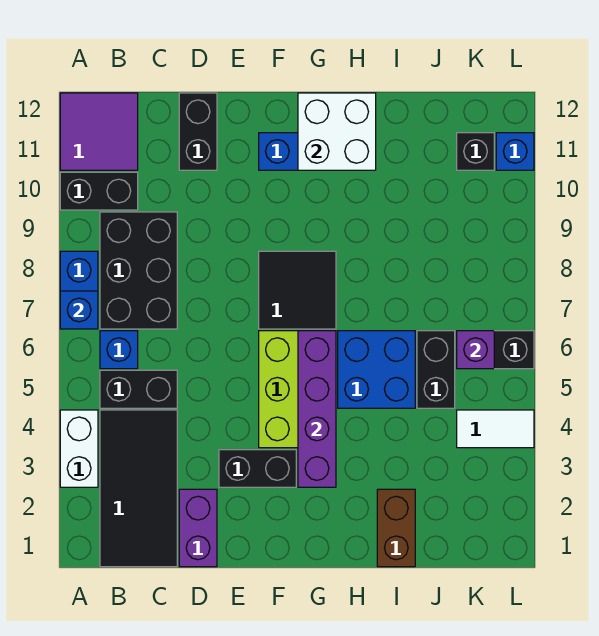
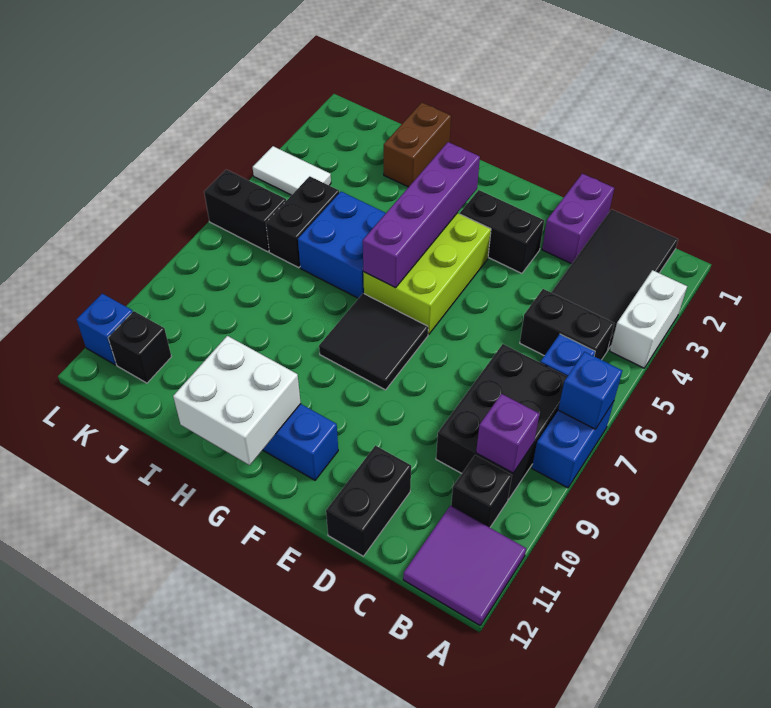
black brick A10:B10 level 1 -> black brick B10 level 1
purple brick K6 level 2 -> purple brick B9 level 2

